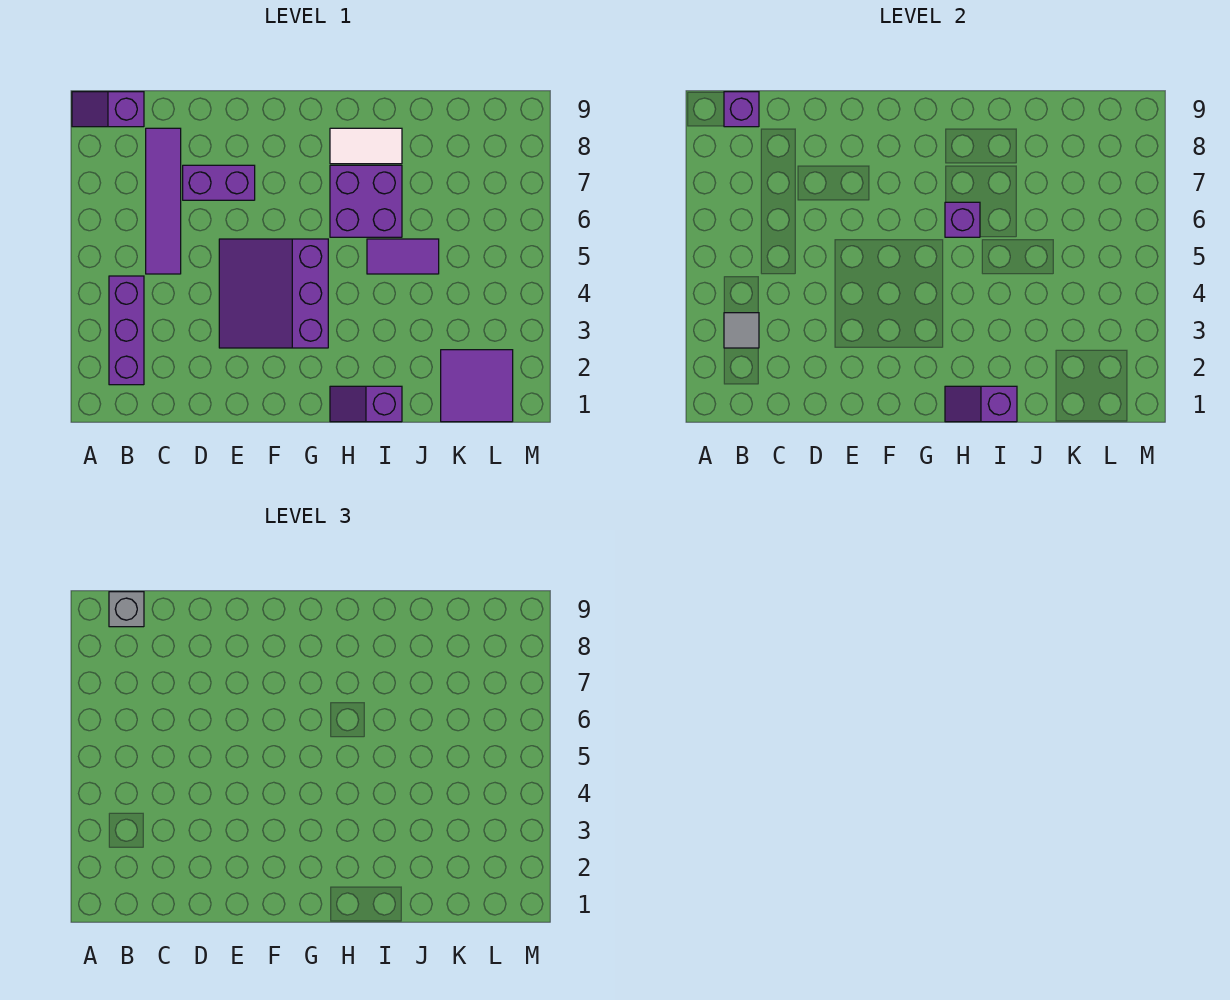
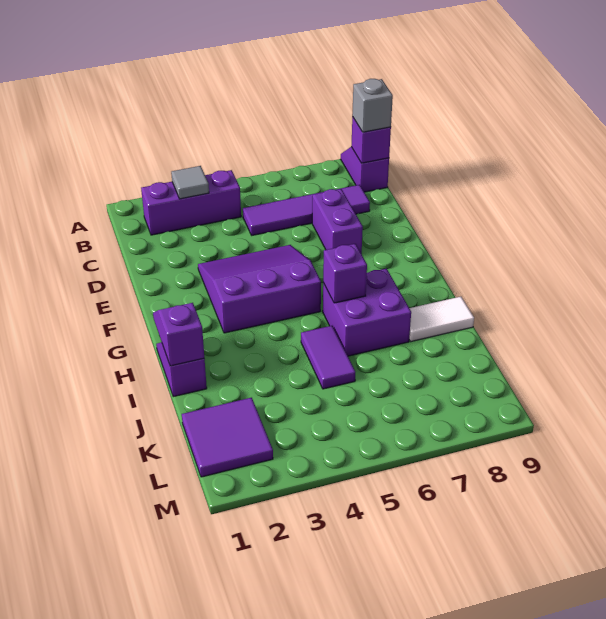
white tile H8:I8 level 1 -> white tile I8:I9 level 1

